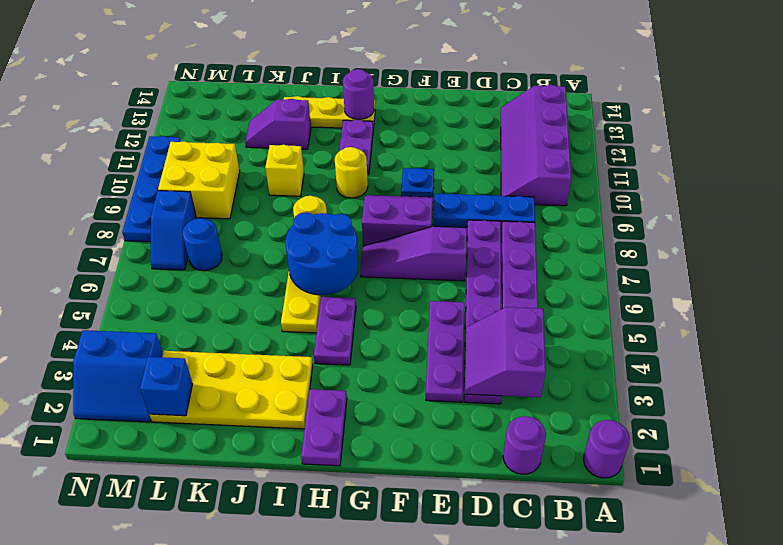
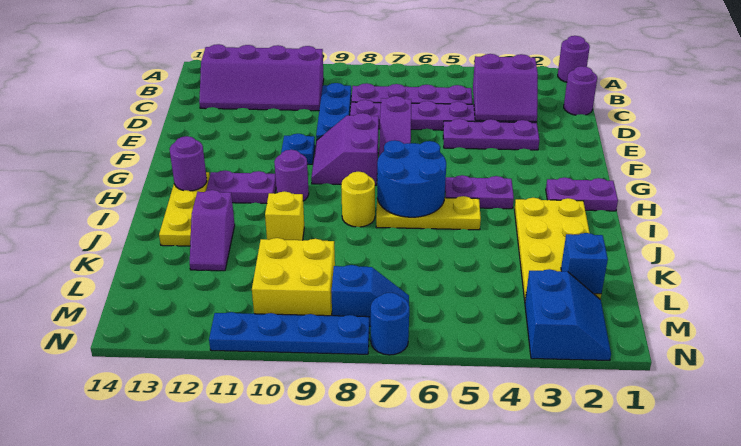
yellow round brick H10 level 1 -> purple round brick H10 level 1
blue round brick L7 level 1 -> blue round brick N7 level 1

